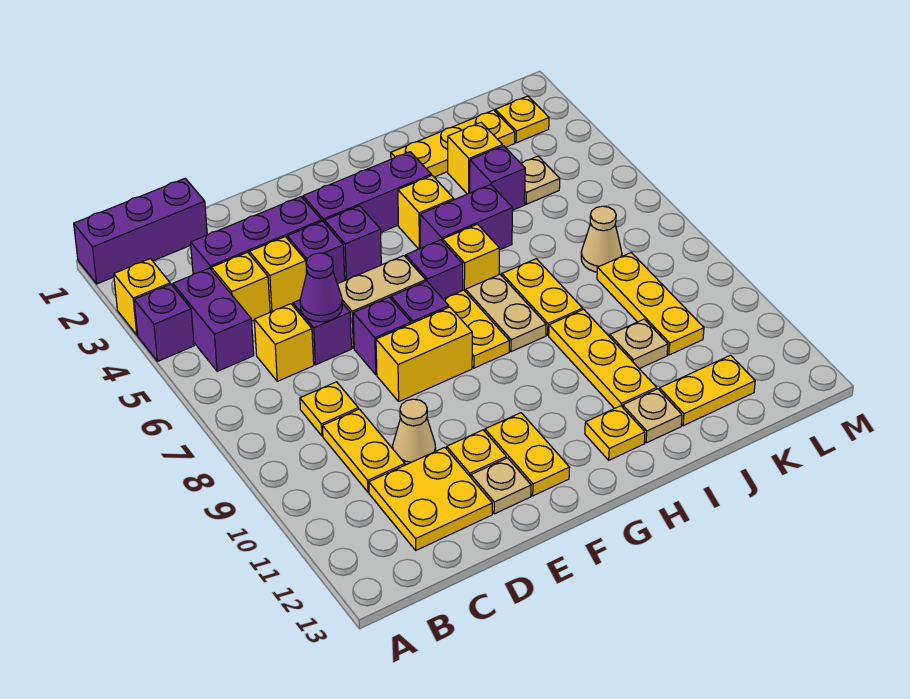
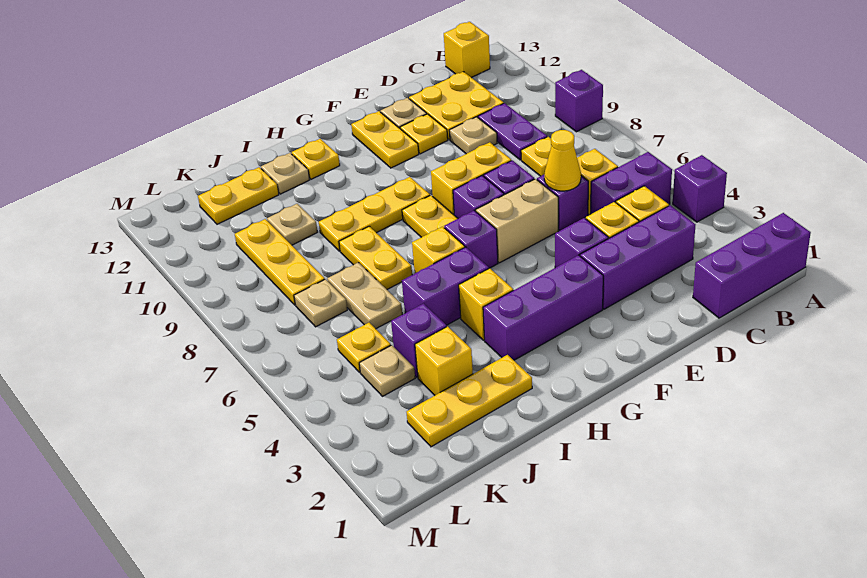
yellow brick A3 level 1 -> yellow brick B13 level 1
purple brick B4:B5 level 1 -> purple brick B5:C5 level 1
yellow plate C9:C10 level 1 -> purple plate C9:C10 level 1
purple cone D6 level 2 -> yellow cone D6 level 2
tan cone D10 level 1 -> tan plate D10 level 1
purple brick F4 level 1 -> purple brick A9 level 1
tan plate H7:H8 level 1 -> tan plate J6:J7 level 1
yellow plate I9:I11 level 1 -> yellow plate G9:I9 level 1
tan cone K7 level 1 -> tan plate K7 level 1
yellow plate L2 level 1 -> yellow plate K5 level 1

